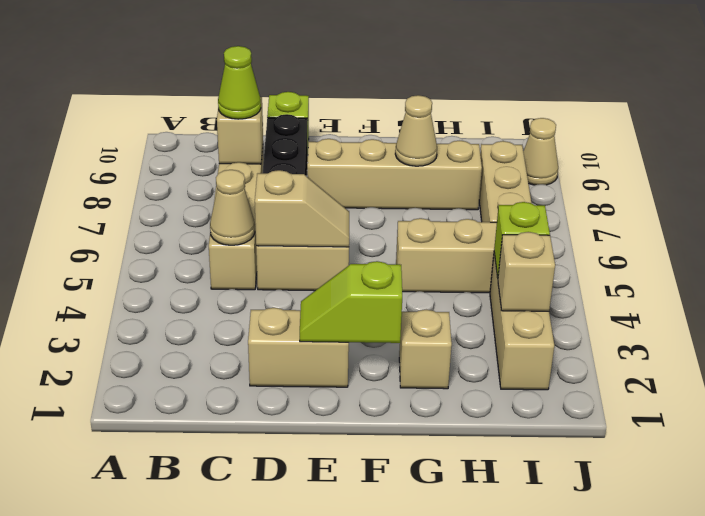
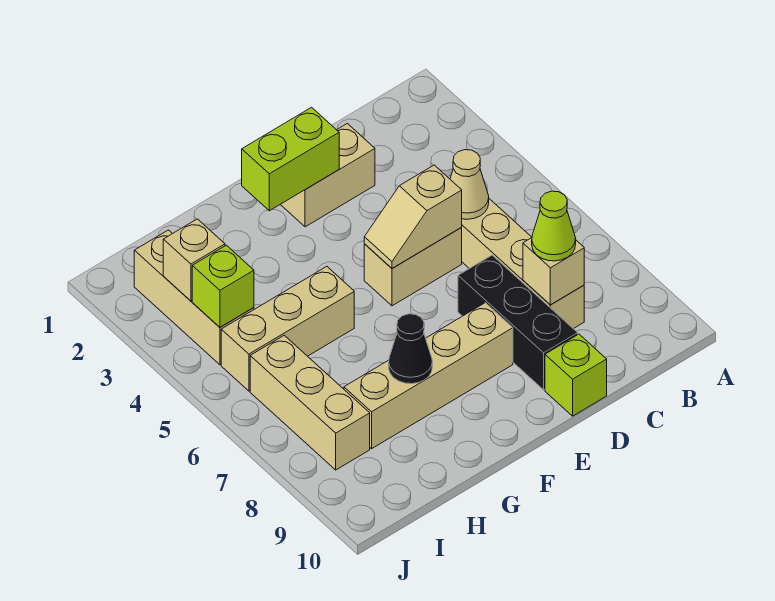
lime slope E2:F2 level 2 top F -> lime brick E2:F2 level 2
tan brick G2 level 1 -> none
tan cone G8 level 2 -> black cone G8 level 2
tan cone J9 level 1 -> none

